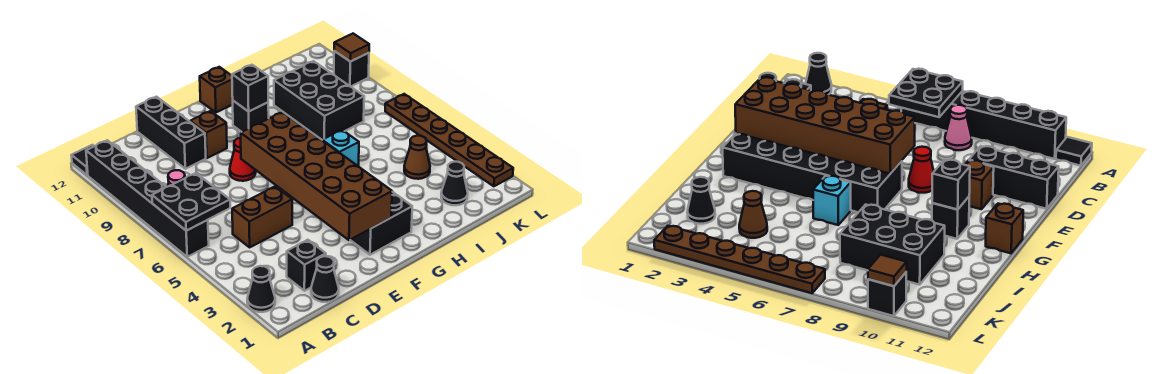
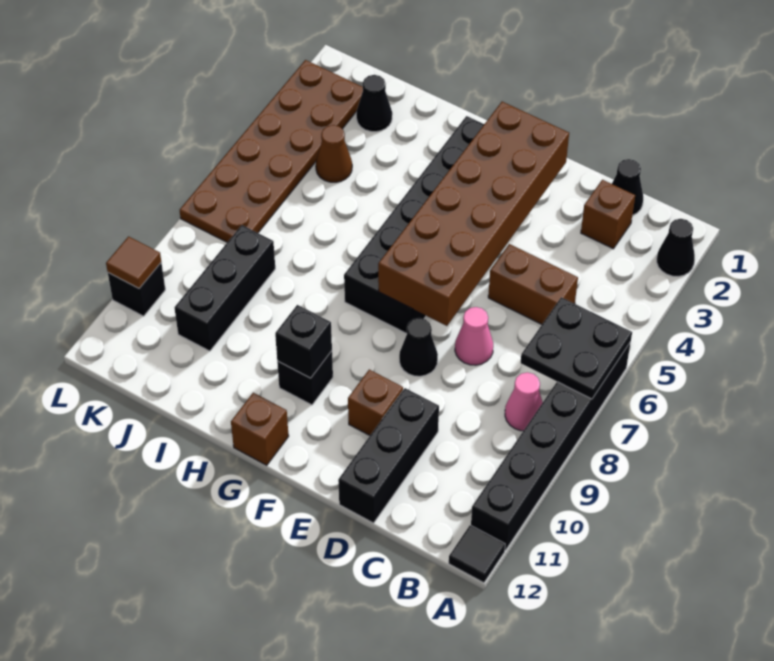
black brick C2 level 1 -> brown brick C2 level 1
none -> pink cone D7 level 1
red cone E8 level 1 -> black cone E8 level 1
cyan brick H6 level 1 -> none
black brick I8:J10 level 1 -> black brick J8:J10 level 1
brown plate L2:L7 level 1 -> brown plate K2:L7 level 1

